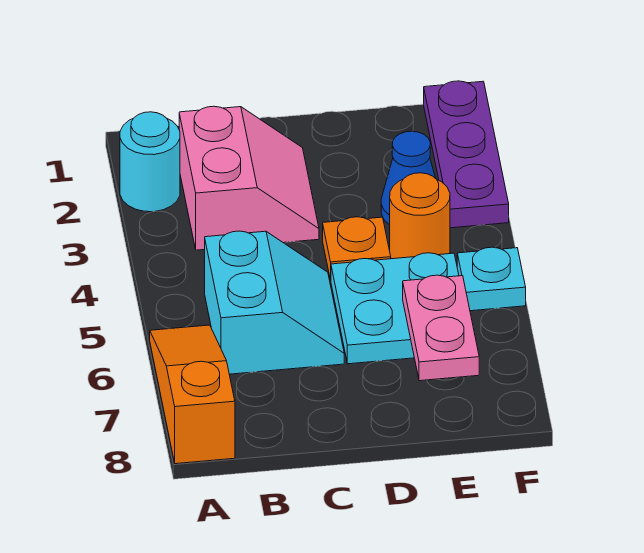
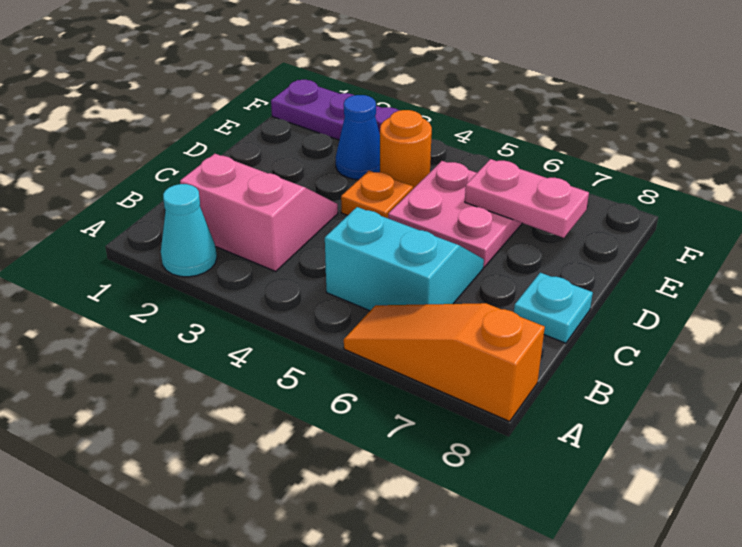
cyan round brick A2 level 1 -> cyan cone A2 level 1
cyan plate D5:E6 level 1 -> pink plate D5:E6 level 1
cyan plate F5 level 1 -> cyan plate C8 level 1

